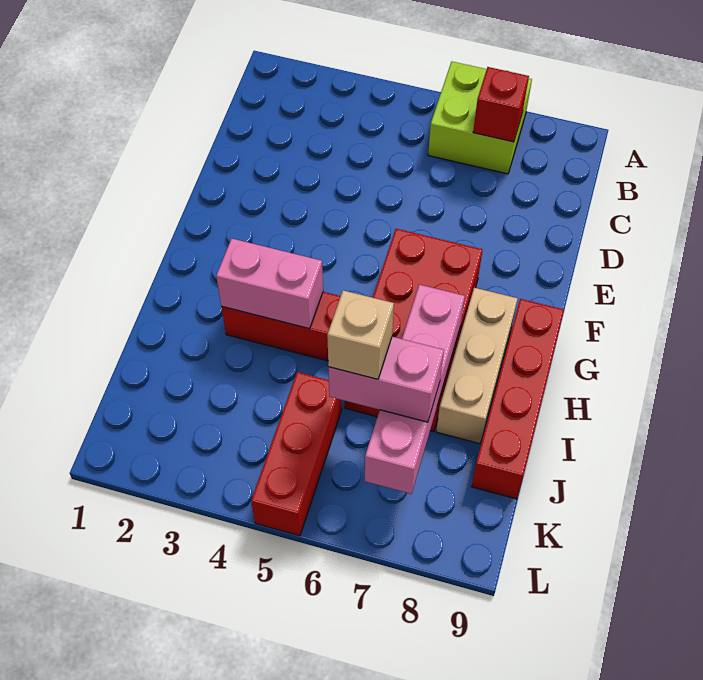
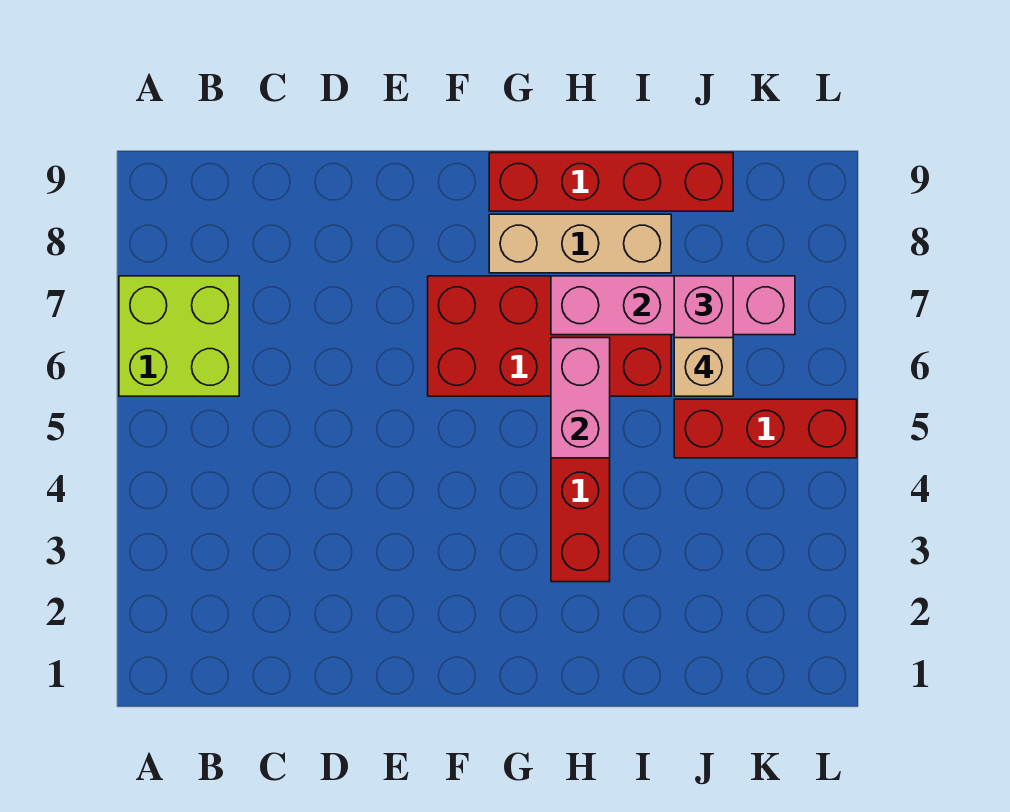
red brick B7 level 2 -> none
pink brick H3:H4 level 2 -> pink brick H5:H6 level 2

